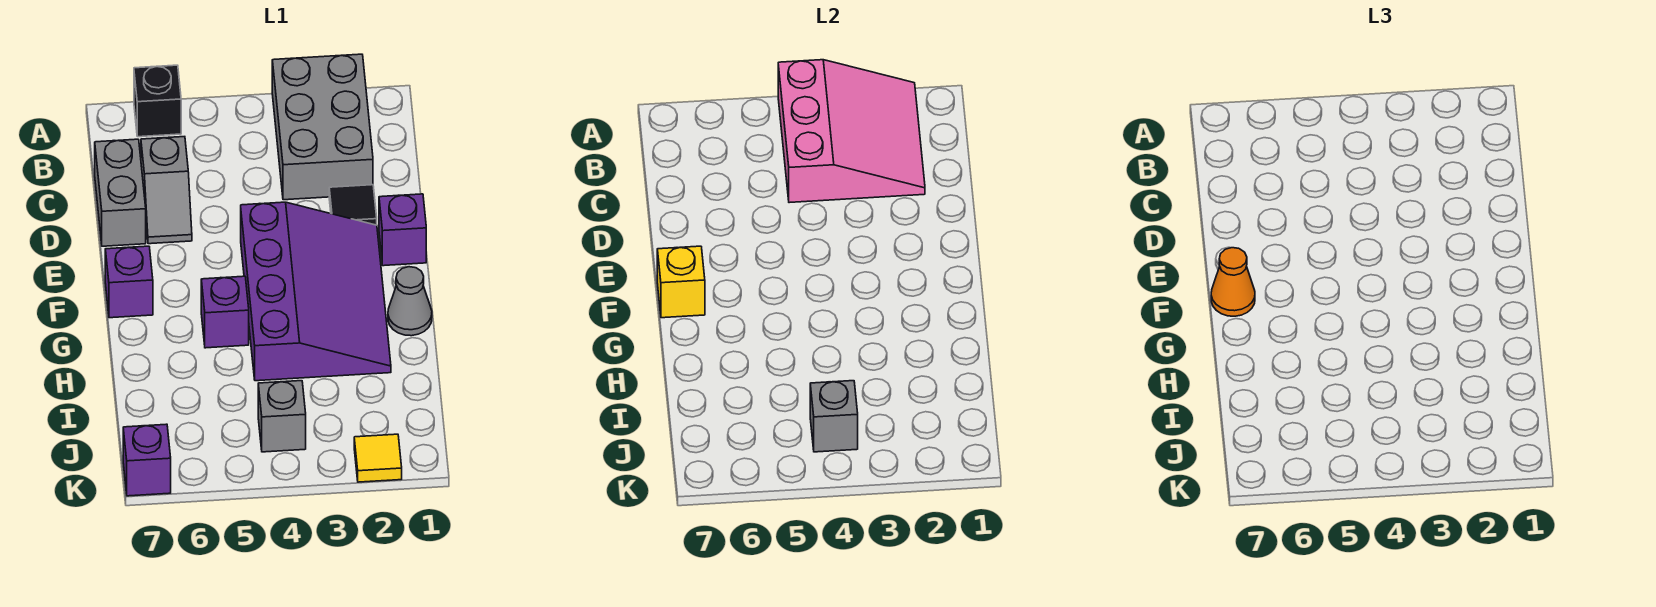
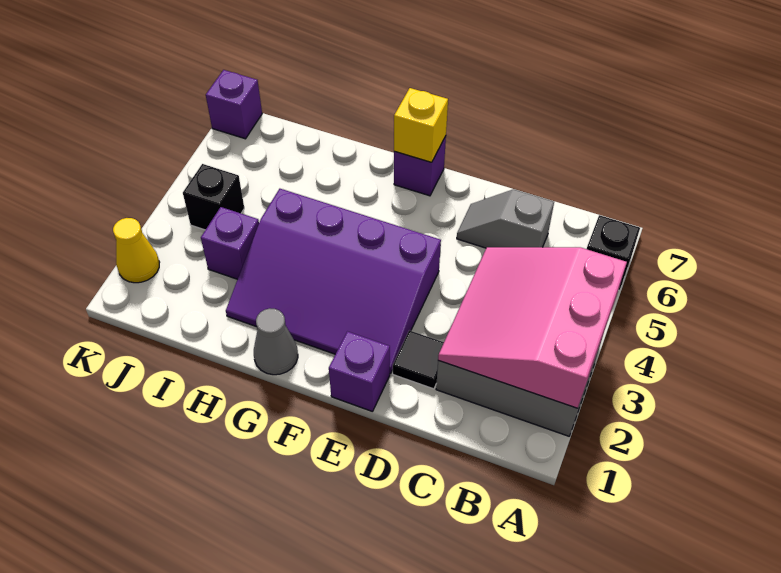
pink slope A2:C4 level 2 top 4 -> pink slope A2:C4 level 2 top A
grey brick C7:D7 level 1 -> none
orange cone F7 level 3 -> none
purple brick G5 level 1 -> purple brick I3 level 1
grey brick J4 level 1 -> black brick J4 level 1
grey brick J4 level 2 -> none
yellow tile K2 level 1 -> yellow cone K2 level 1

